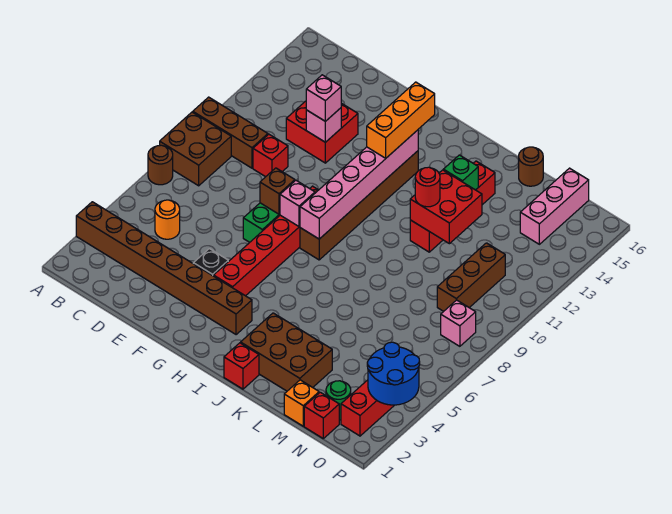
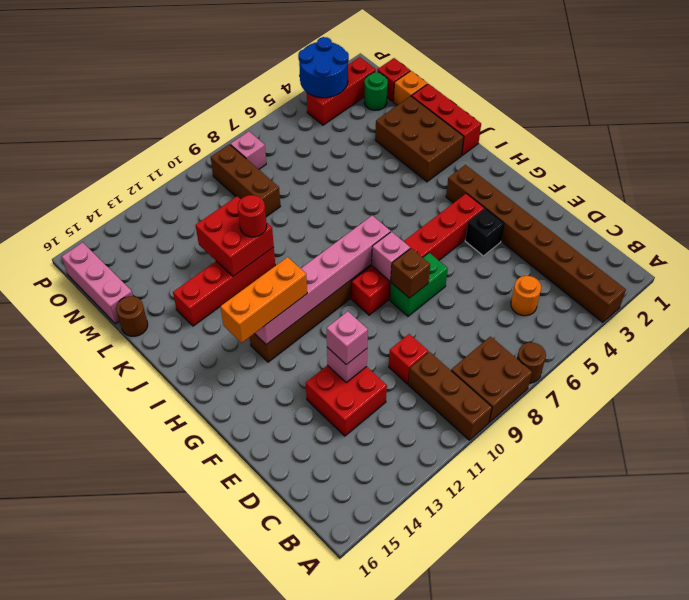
red brick J1 level 1 -> red brick J1:L1 level 1
green brick K13 level 2 -> none
brown brick N9:N11 level 1 -> brown brick M9:O9 level 1
pink brick N14:N16 level 1 -> pink brick M16:O16 level 1

